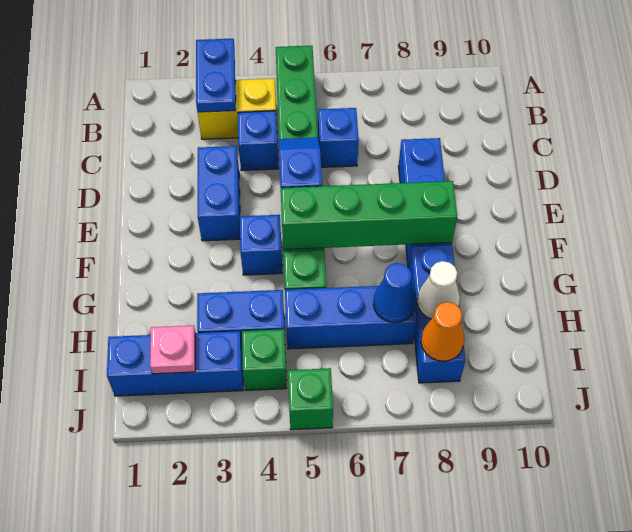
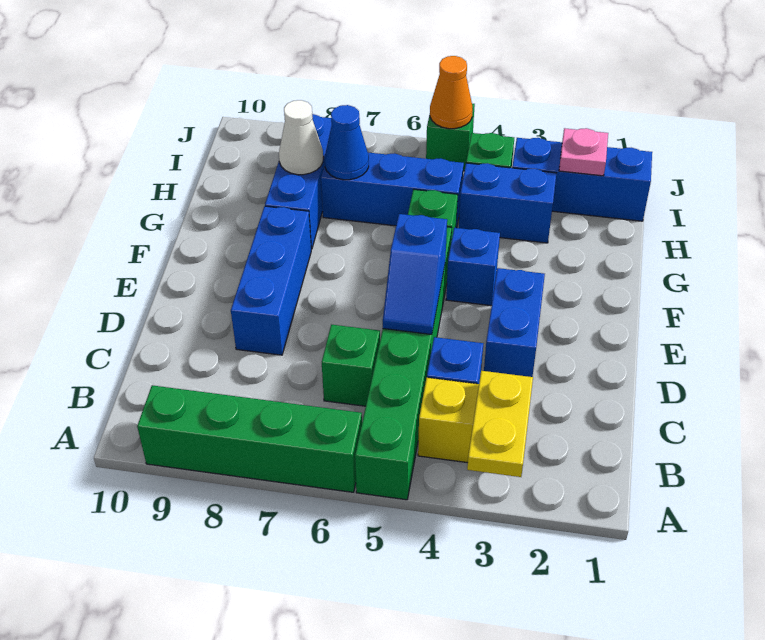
blue plate A3:B3 level 2 -> yellow plate A3:B3 level 2
blue brick C6 level 1 -> green brick C6 level 1
green brick F5:F8 level 2 -> green brick A6:A9 level 1
orange cone I8 level 2 -> orange cone J5 level 2

